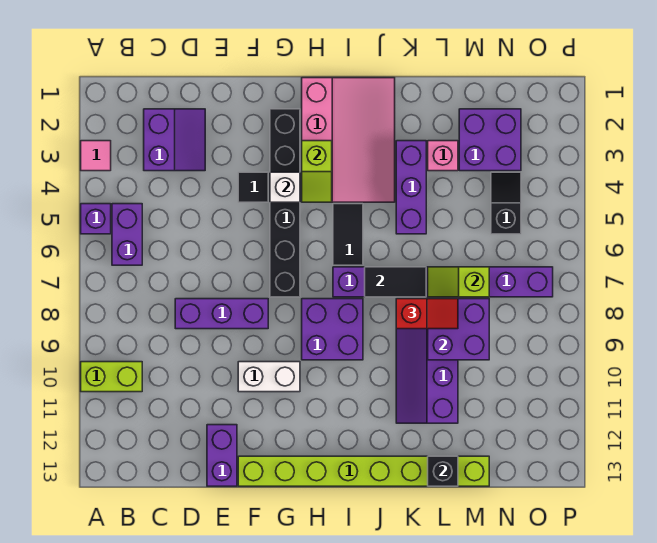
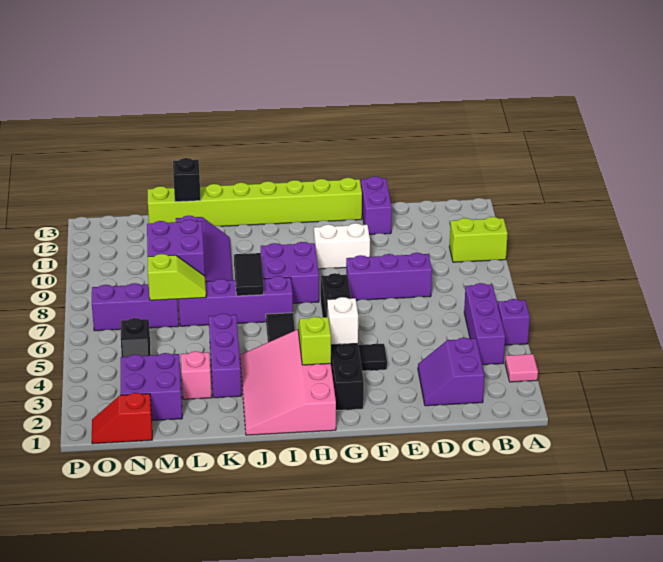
purple brick B5:B6 level 1 -> purple brick B4:B6 level 1
black tile J7:K7 level 2 -> black tile J7:J8 level 2
red slope K8:L8 level 3 top K -> red slope N1:O1 level 1 top N

